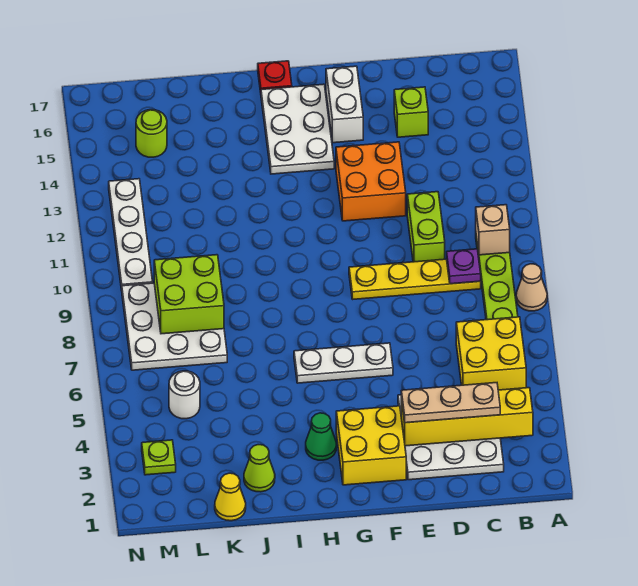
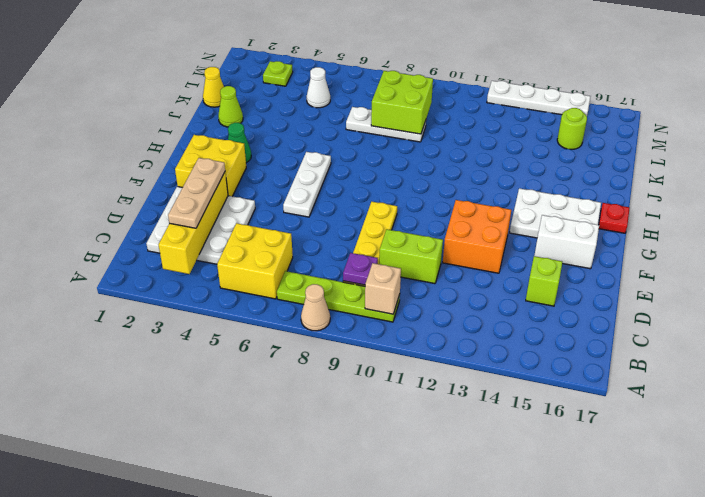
white plate K7:M9 level 1 -> white plate K7:K9 level 1
white round brick L5 level 1 -> white cone L5 level 1
white plate M10:M13 level 1 -> white plate N12:N15 level 1

